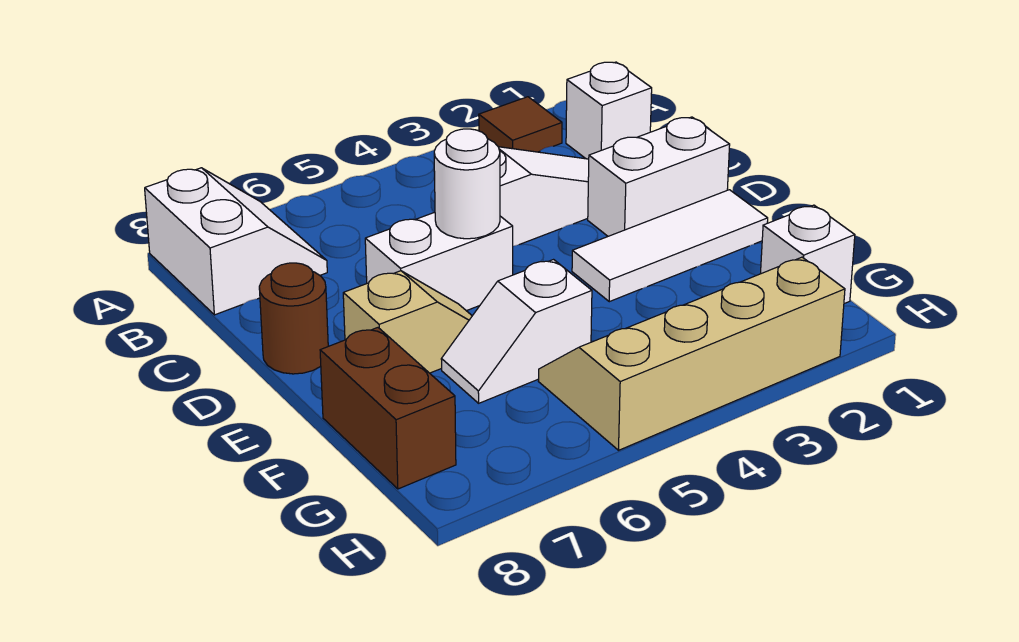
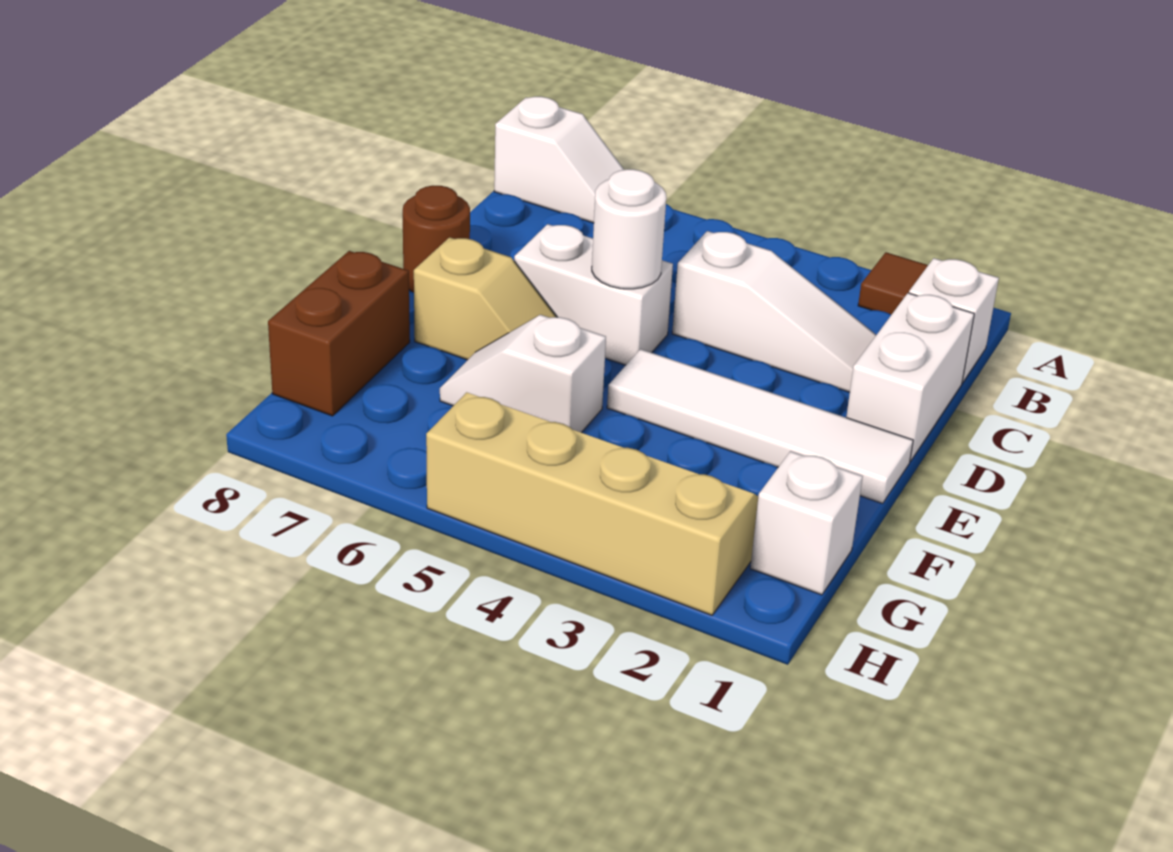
white slope A7:B8 level 1 top 8 -> white slope A7:A8 level 1 top 8
white brick D1:D2 level 1 -> white brick C1:D1 level 1
white tile E1:E3 level 1 -> white tile E1:E4 level 1

